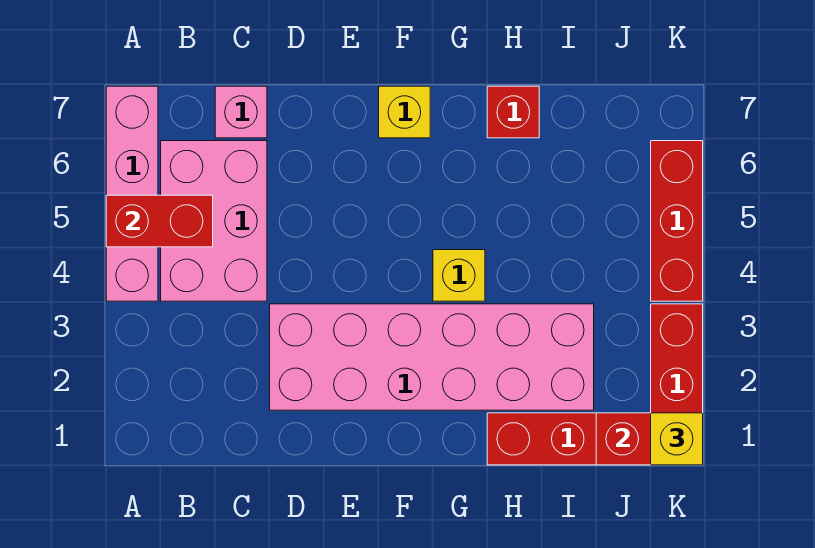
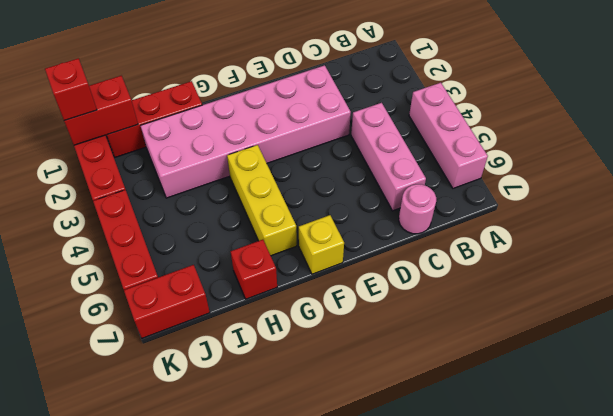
pink brick A4:A7 level 1 -> pink brick A4:A6 level 1
red brick A5:B5 level 2 -> red brick J7:K7 level 1
pink brick B4:C6 level 1 -> pink brick C4:C6 level 1
pink brick C7 level 1 -> pink round brick C7 level 1
yellow brick G4 level 1 -> yellow brick G4:G6 level 1
yellow brick K1 level 3 -> red brick K1 level 3

